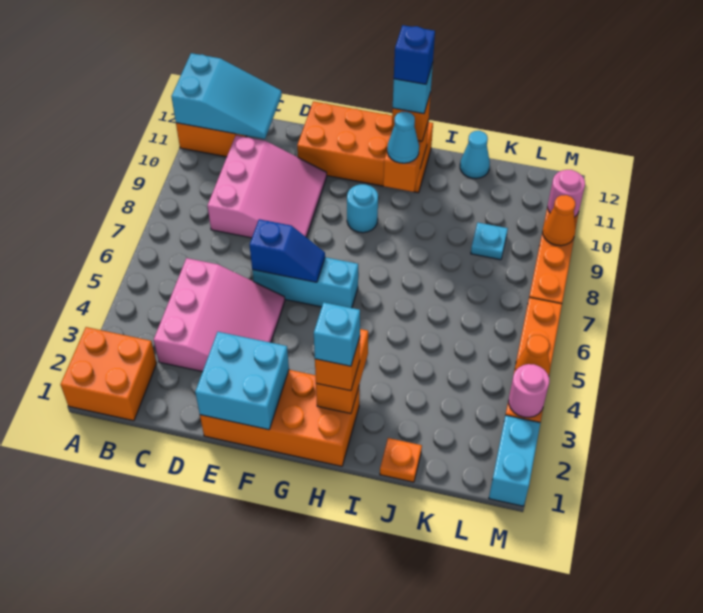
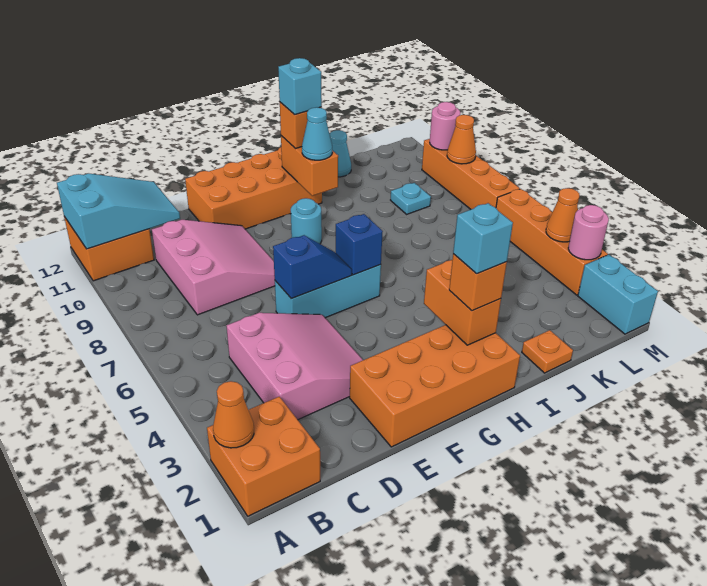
none -> orange cone A2 level 2
cyan brick E1:F2 level 2 -> none
blue brick H11 level 5 -> blue brick G6 level 2

